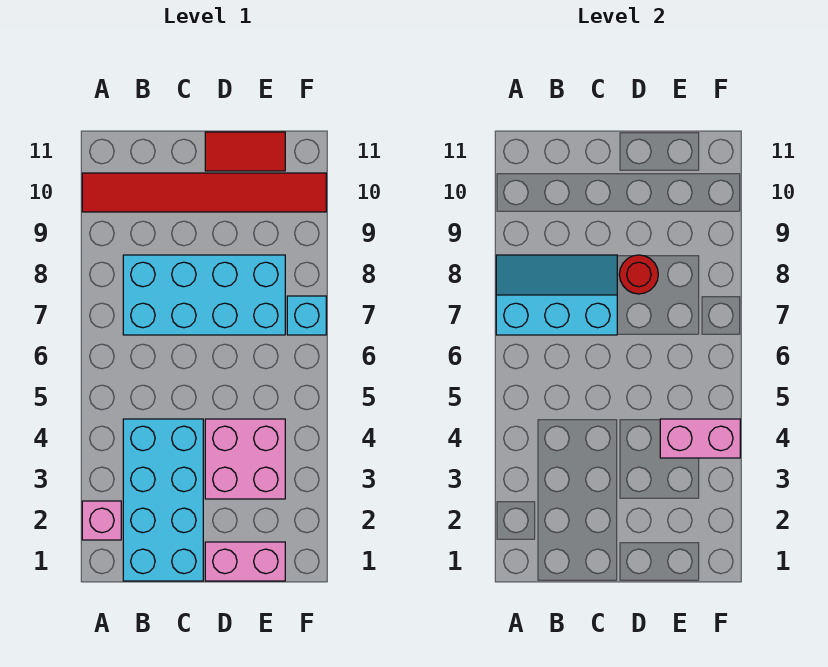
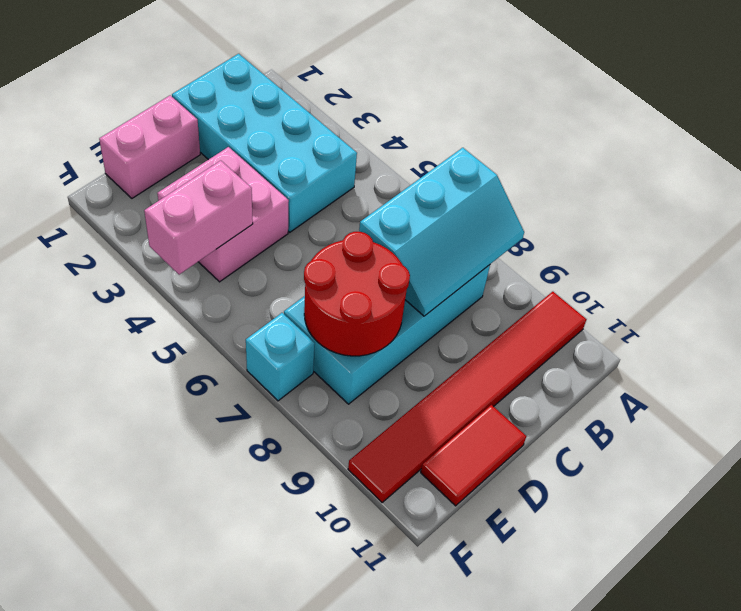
pink brick A2 level 1 -> none
red round brick D8 level 2 -> red round brick D7:E8 level 2

